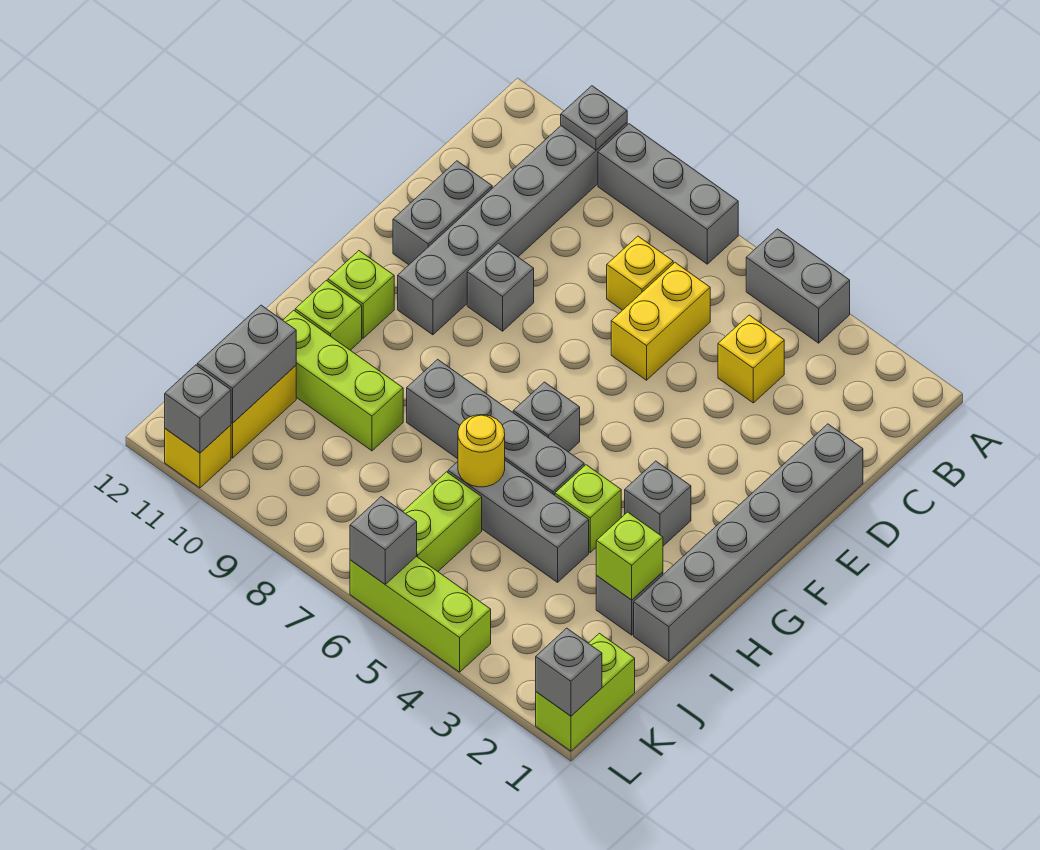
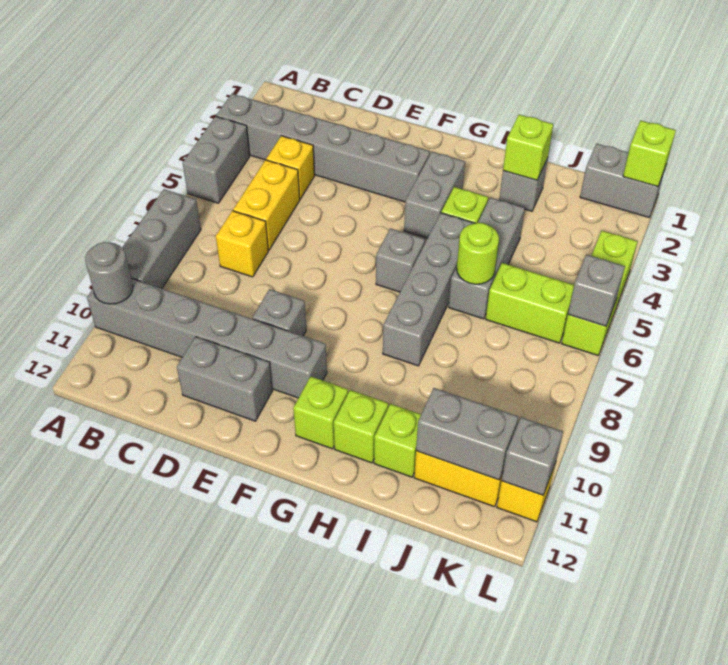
grey plate A10 level 2 -> grey round brick A10 level 2
yellow brick C6:D6 level 1 -> yellow brick C5:C6 level 1
grey brick D1:I1 level 1 -> grey brick A3:F3 level 1
grey brick G3 level 1 -> grey brick G3:G4 level 1
yellow round brick I6 level 2 -> lime round brick I6 level 2
lime brick I9:I11 level 1 -> lime brick I11 level 1
lime brick K1:L1 level 1 -> grey brick K1:L1 level 1
grey brick L1 level 2 -> lime brick L1 level 2

